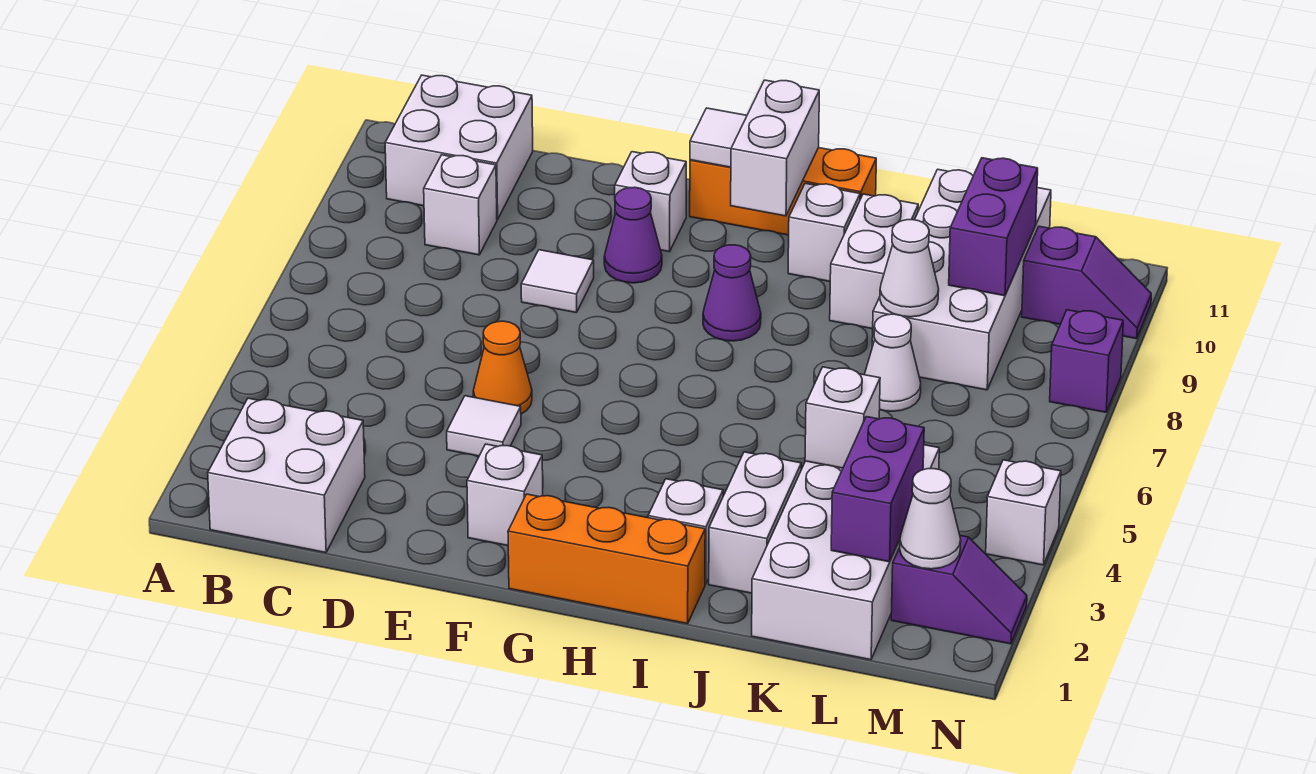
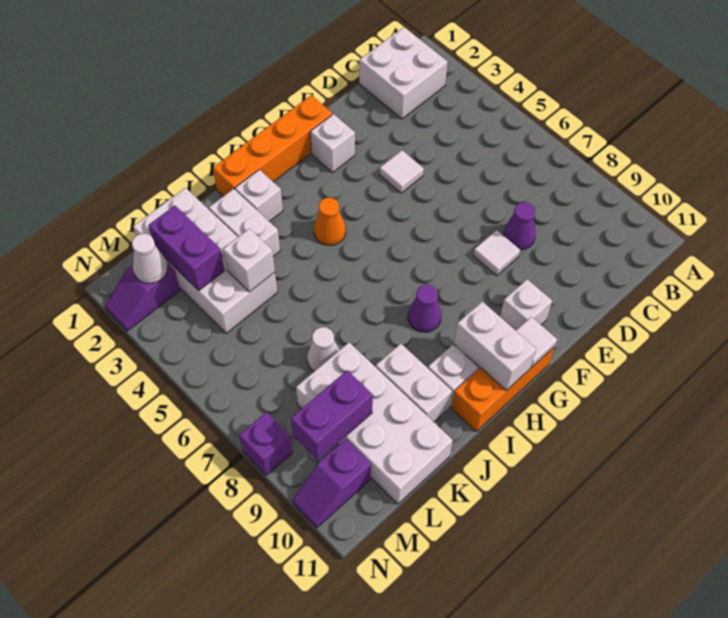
white brick B10:C11 level 1 -> none
white brick C9 level 1 -> none
orange cone E5 level 1 -> orange cone H4 level 1
purple cone F9 level 1 -> purple cone D8 level 1
orange brick G1:I1 level 1 -> orange brick F1:I1 level 1
white cone K8 level 2 -> none
purple brick L9:L10 level 2 -> purple brick L9:M9 level 2
white brick N4 level 1 -> none

